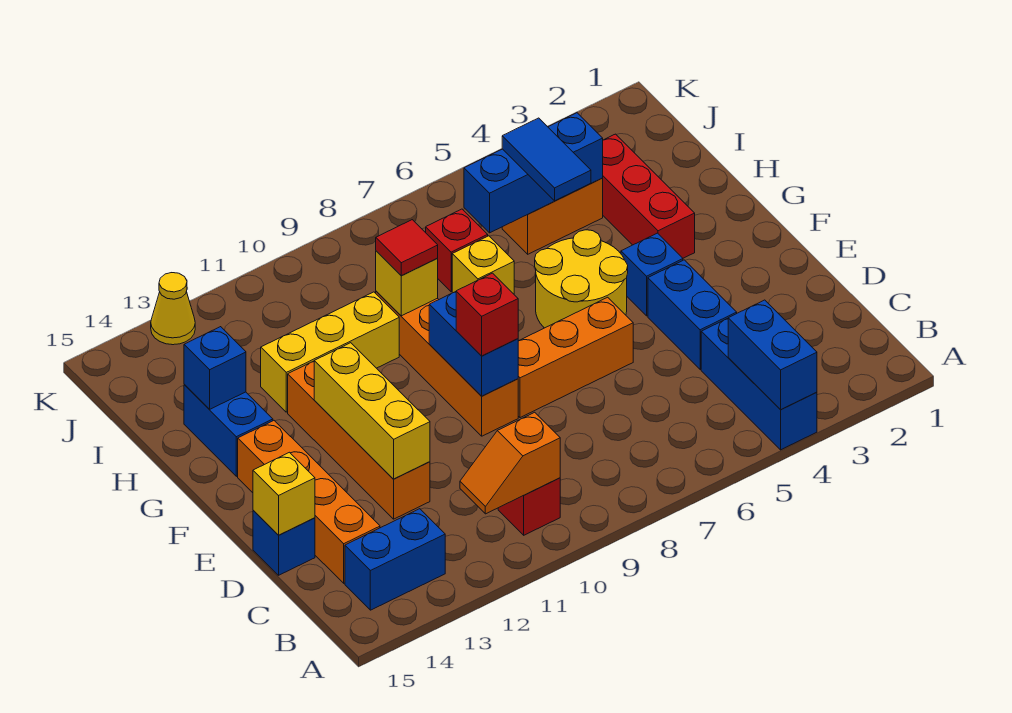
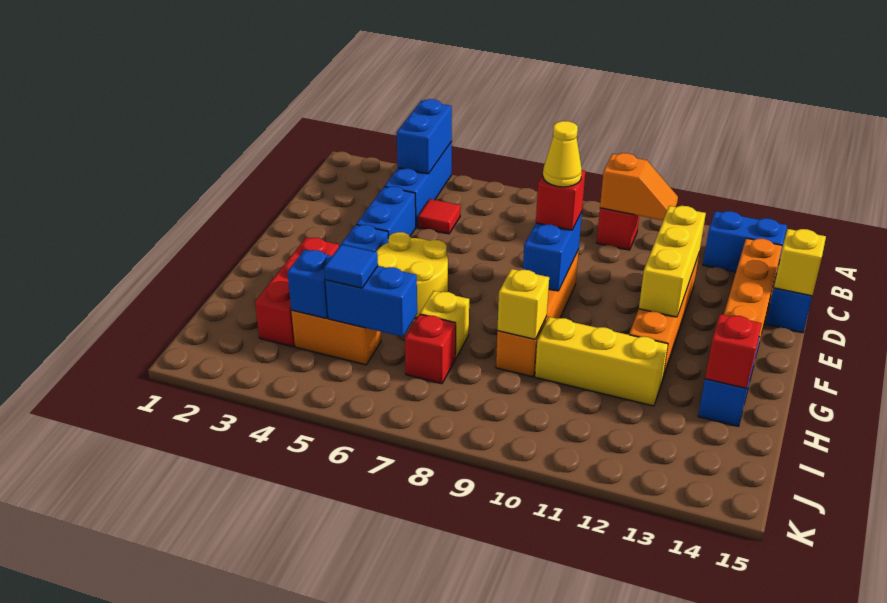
orange brick E6:E8 level 1 -> none
blue tile H5:I5 level 3 -> blue tile I5 level 3
red tile H9 level 3 -> red tile C5 level 1
blue brick H14 level 2 -> red brick H14 level 2
yellow cone K13 level 1 -> yellow cone E9 level 4

